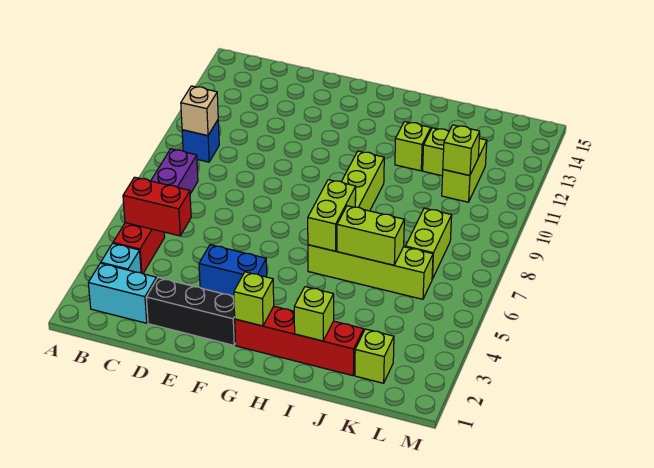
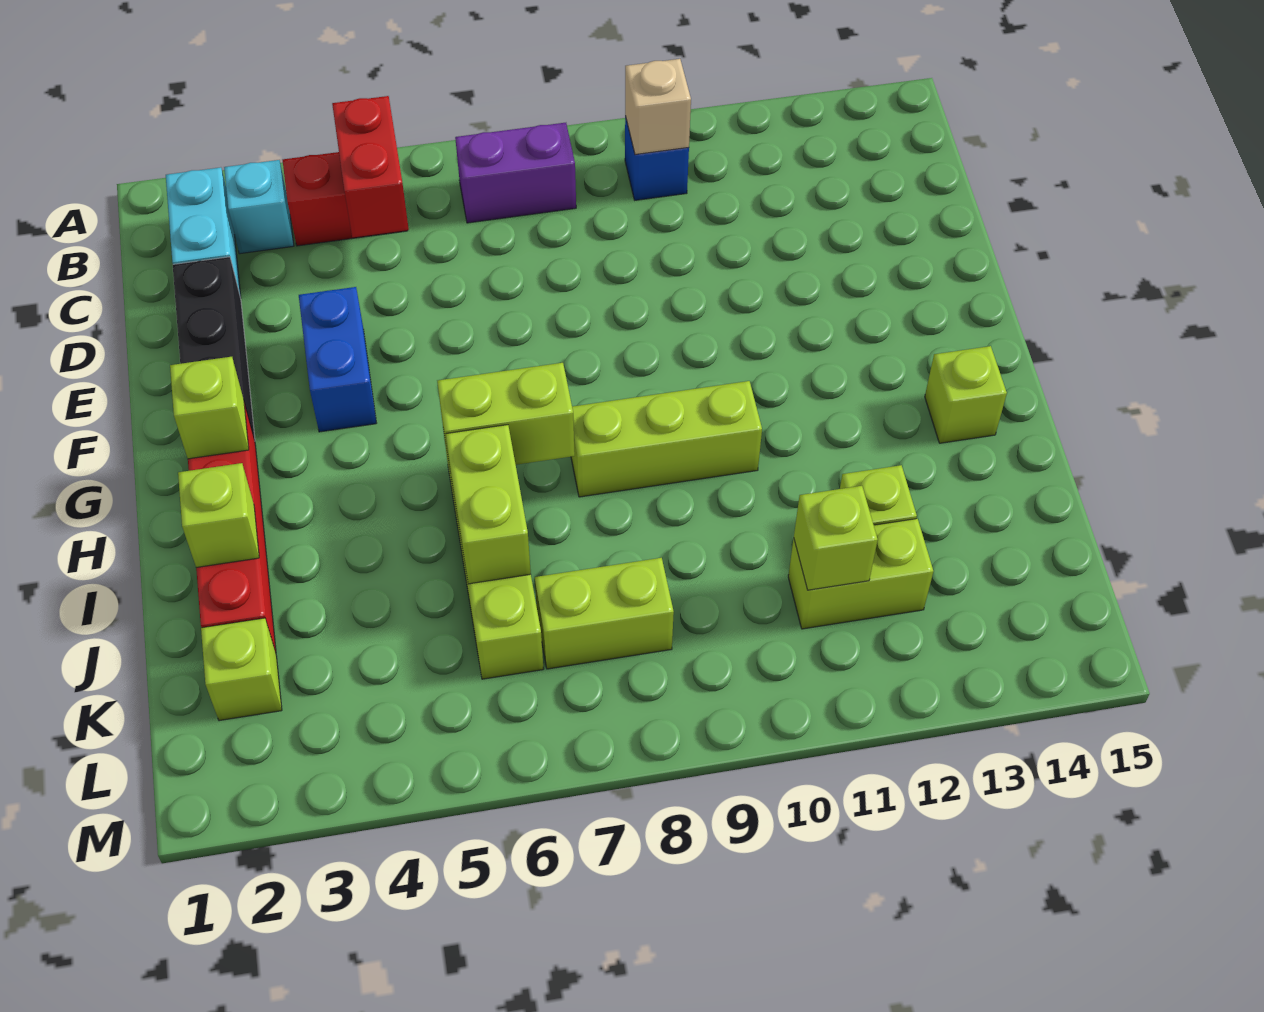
lime brick I12 level 1 -> lime brick H14 level 1

